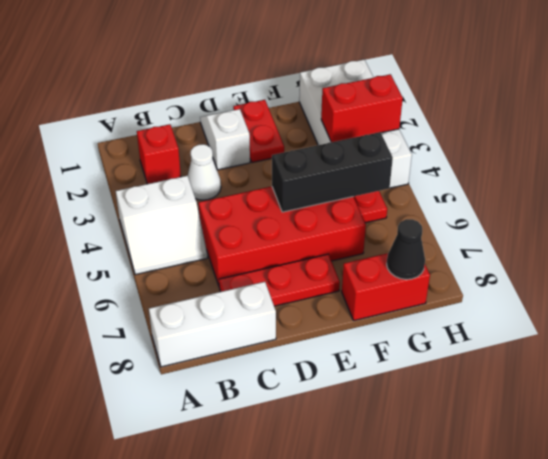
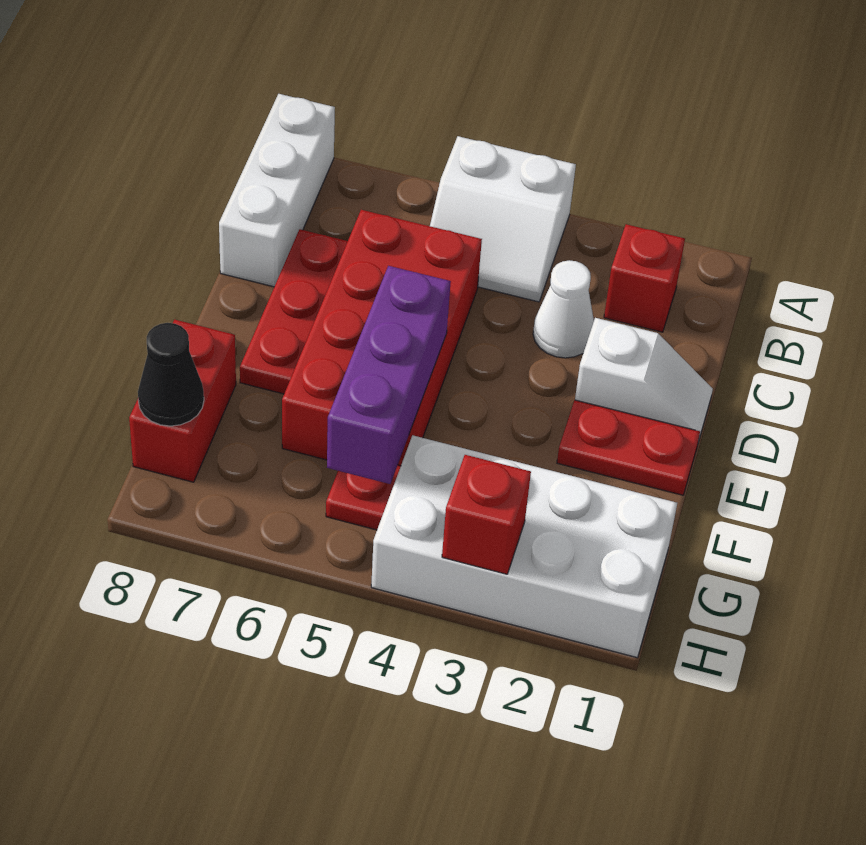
white slope A4:B5 level 1 top 4 -> white slope A4:B5 level 1 top A
black brick E5:G5 level 2 -> purple brick E5:G5 level 2
red brick G3:H3 level 2 -> red brick H3 level 2

